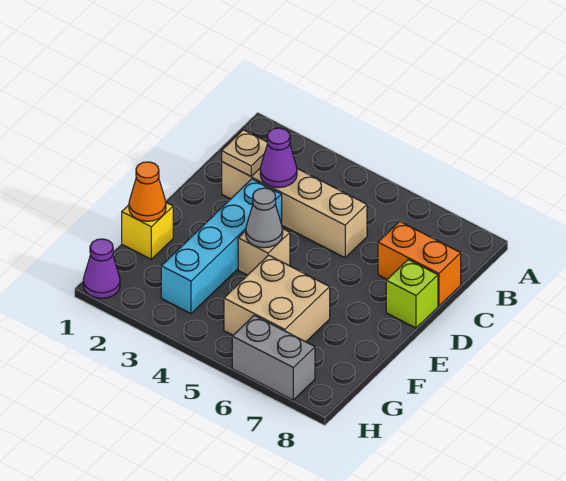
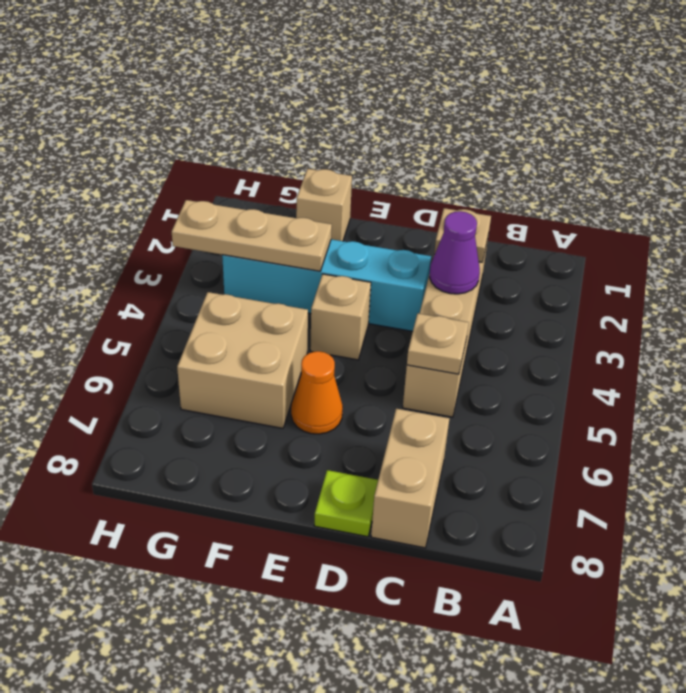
none -> tan plate C5 level 2
orange brick C7:C8 level 1 -> tan brick C7:C8 level 1
lime brick D8 level 1 -> lime plate D8 level 1
grey cone E4 level 2 -> none
yellow brick F1 level 1 -> tan brick F1 level 1
orange cone F1 level 2 -> orange cone E6 level 1
none -> tan plate F3:H3 level 2
purple cone H1 level 1 -> none
grey brick H6:H7 level 1 -> none

